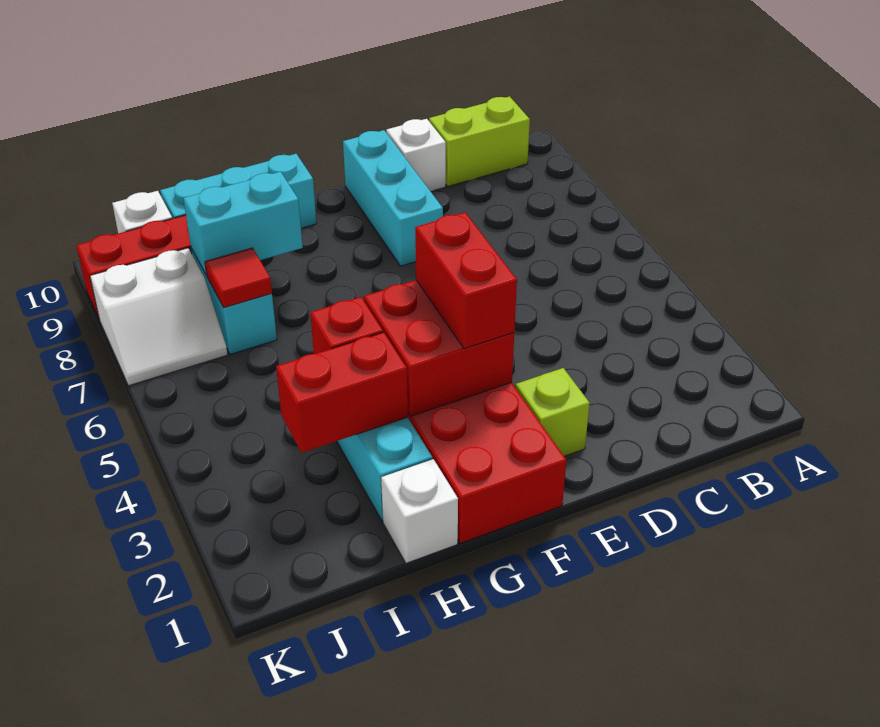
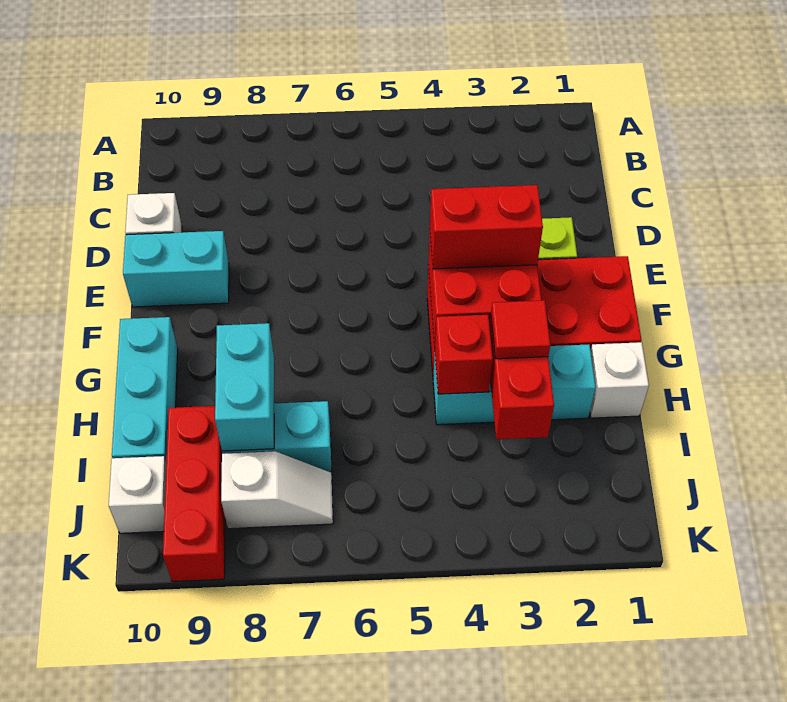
lime brick B10:C10 level 1 -> none
cyan brick E8:E10 level 1 -> cyan brick E9:E10 level 1
red tile I7 level 2 -> red tile H3 level 3
white slope J7:K8 level 1 top 8 -> white slope J7:J8 level 1 top 8

